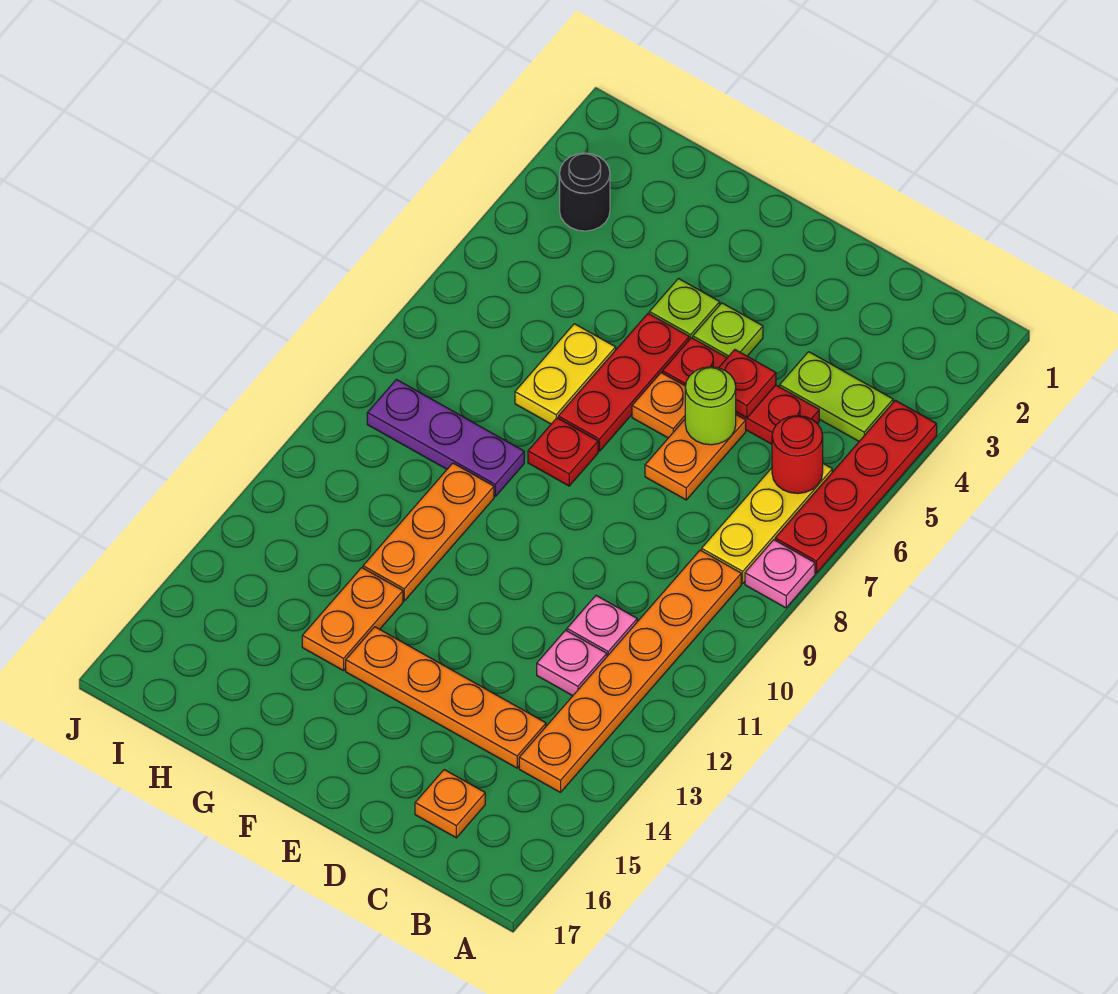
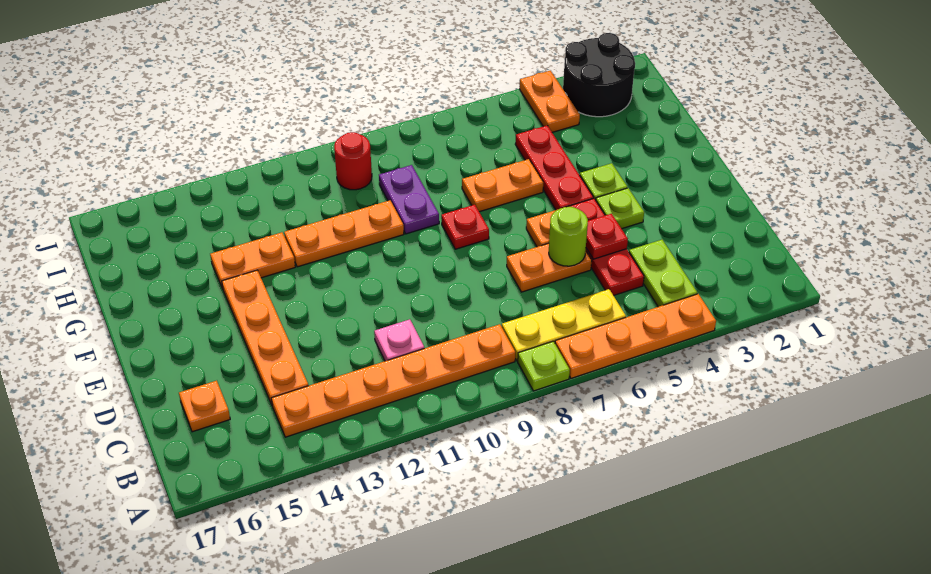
red plate A4:A7 level 1 -> orange plate A4:A7 level 1
pink plate A8 level 1 -> lime plate A8 level 1
red round brick B6 level 2 -> red round brick I10 level 1
pink plate C12 level 1 -> none
red plate F5:F7 level 1 -> red plate F5:H5 level 1
yellow plate G6:G7 level 1 -> orange plate G6:G7 level 1
purple plate G9:I9 level 1 -> purple plate G9:H9 level 1
black round brick I3 level 1 -> black round brick I2:J3 level 1
none -> orange plate I4:J4 level 1

